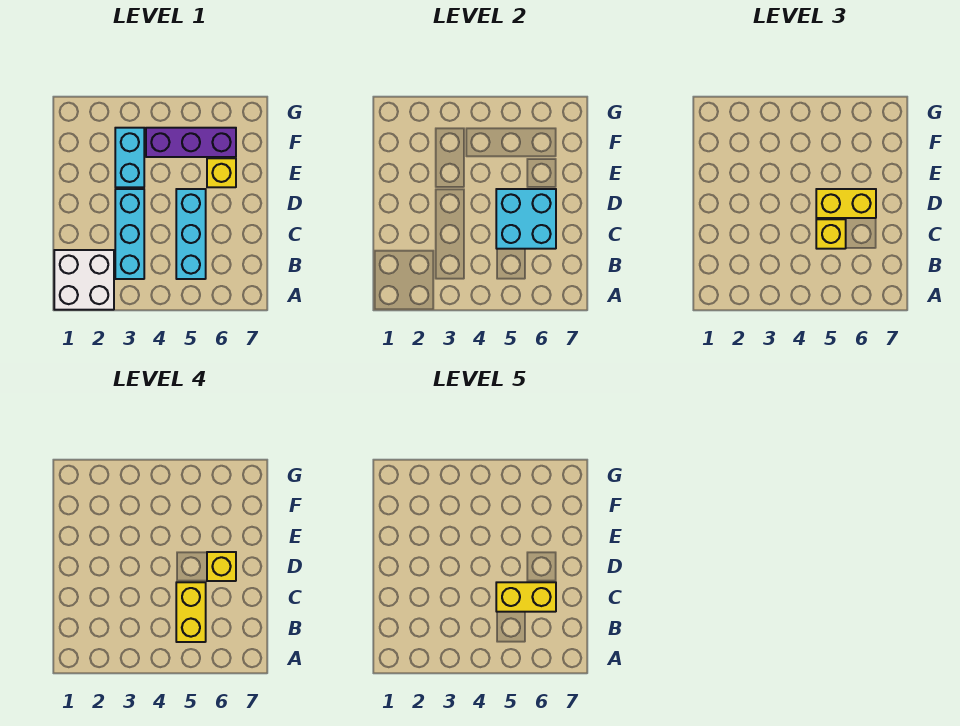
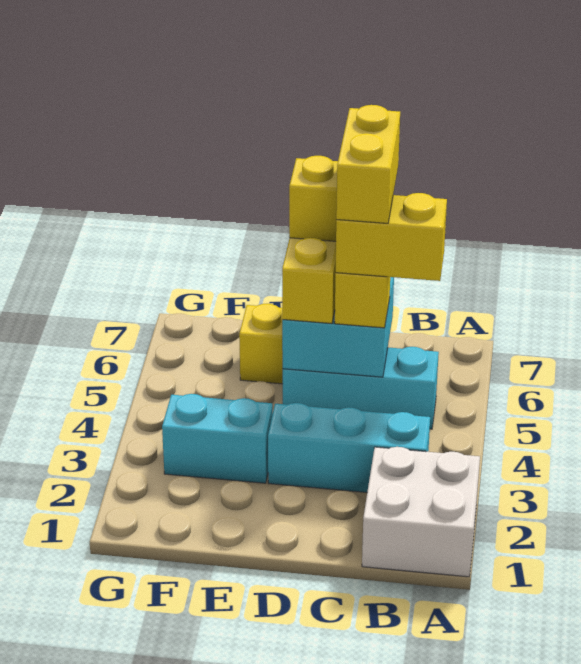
purple brick F4:F6 level 1 -> none

